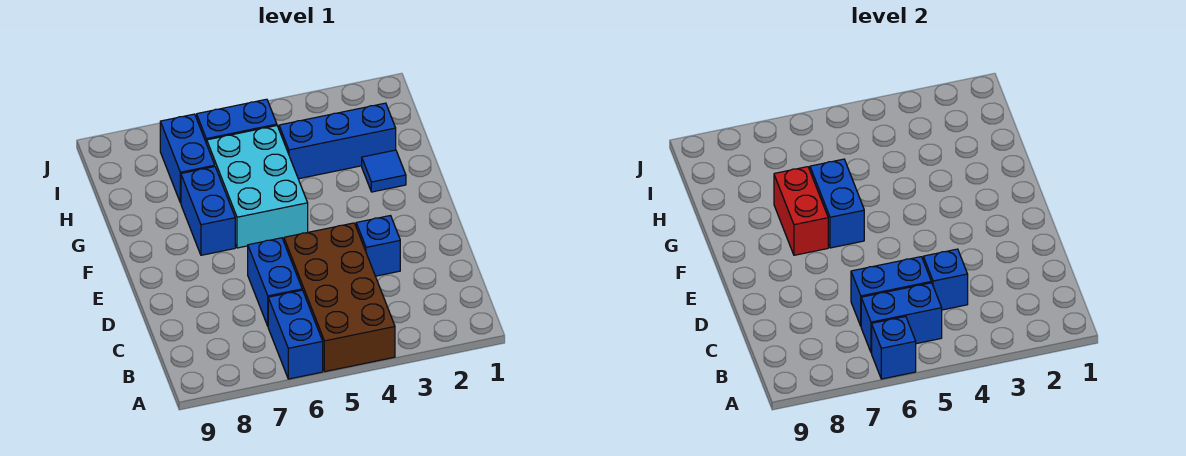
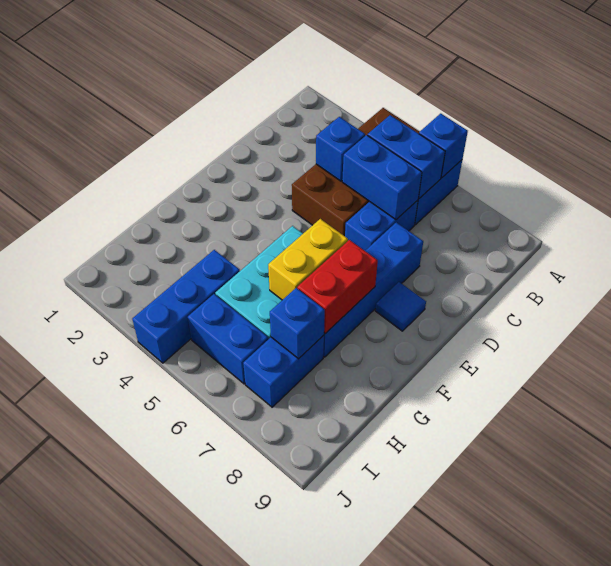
blue brick D3 level 1 -> blue brick H7 level 2
blue brick F6:G6 level 2 -> yellow brick F6:G6 level 2
blue brick F7:G7 level 1 -> blue brick D7:G7 level 1
blue tile G2 level 1 -> blue tile E8 level 1
blue brick H2:H4 level 1 -> blue brick H4:J4 level 1

